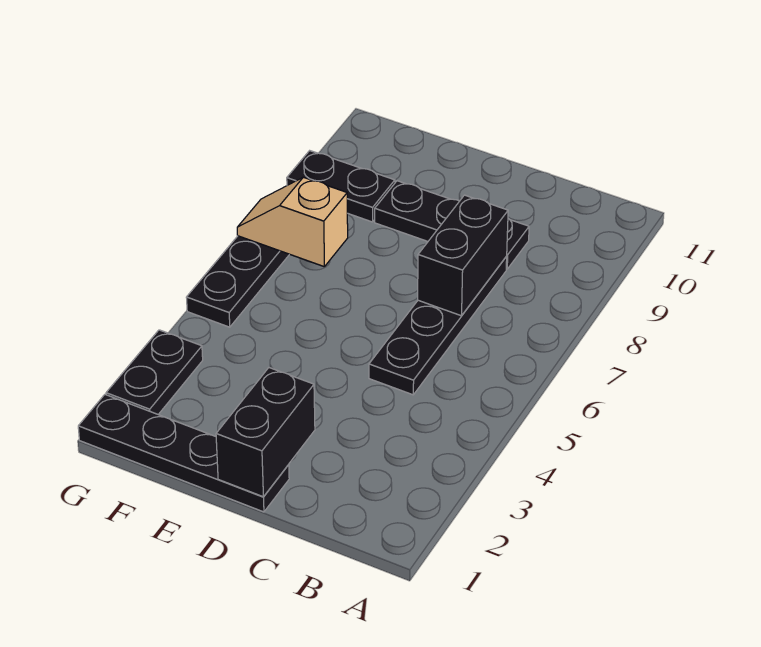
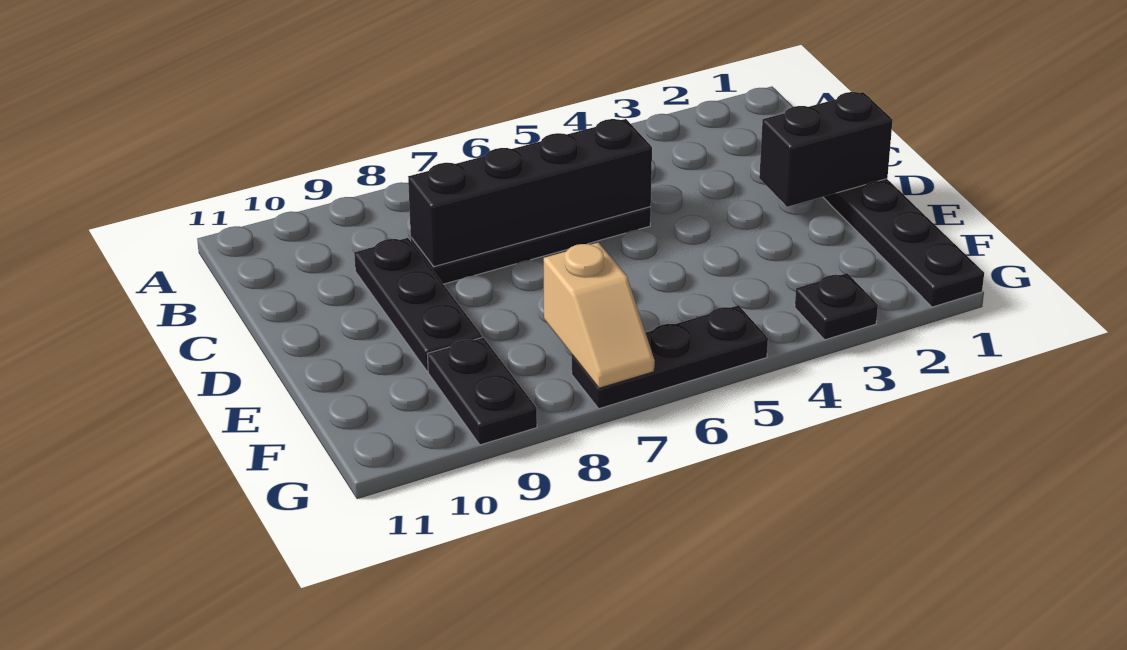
black brick C7:C8 level 2 -> black brick C5:C8 level 2
black plate G2:G3 level 1 -> black plate G3 level 1

